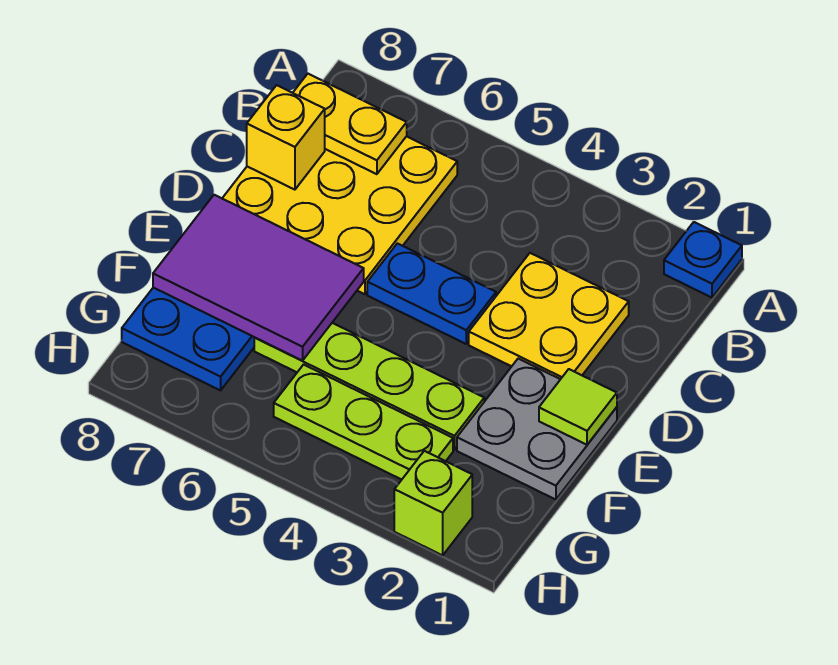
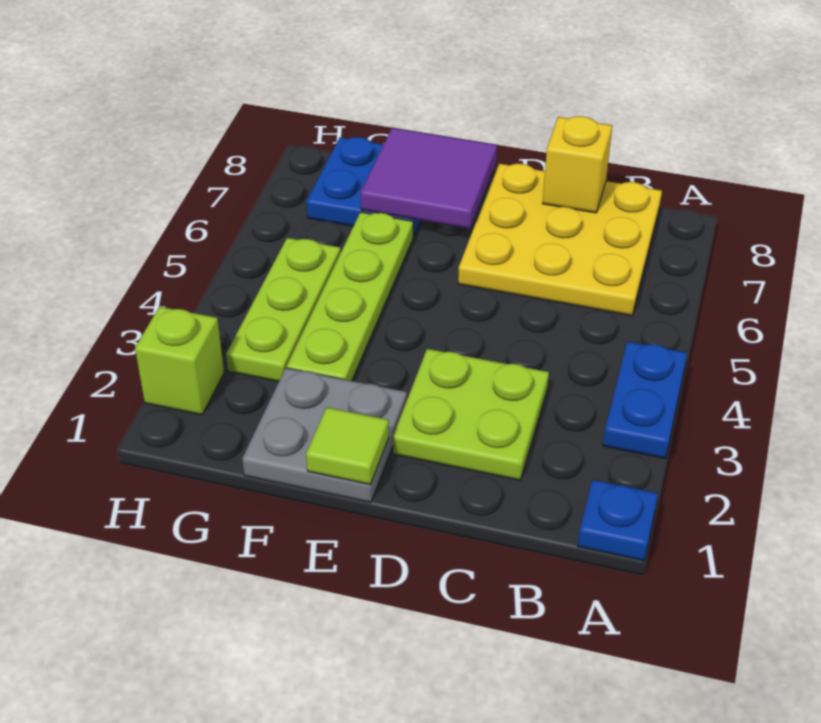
yellow plate B7:B8 level 2 -> none
yellow plate C2:D3 level 1 -> lime plate C2:D3 level 1
blue plate D4:D5 level 1 -> blue plate A3:A4 level 1
purple tile E6:F8 level 2 -> purple tile E7:F8 level 2

